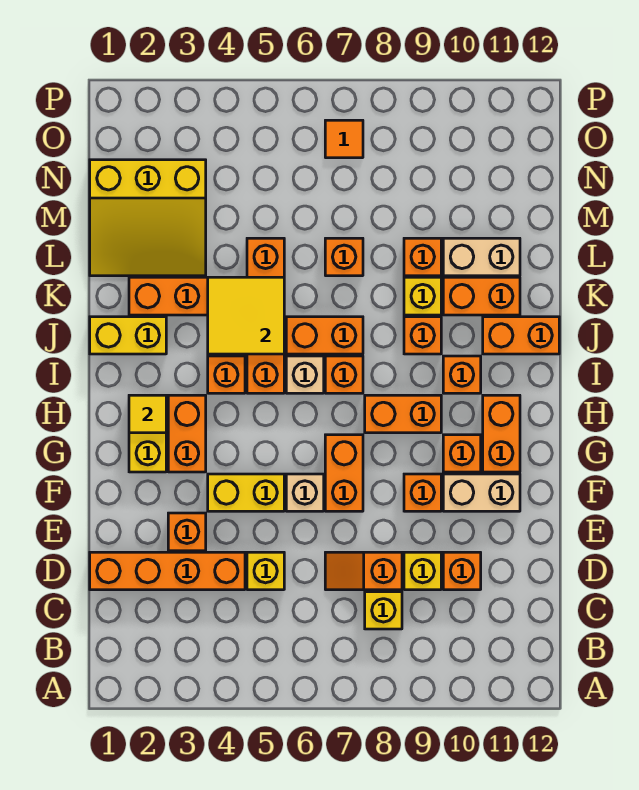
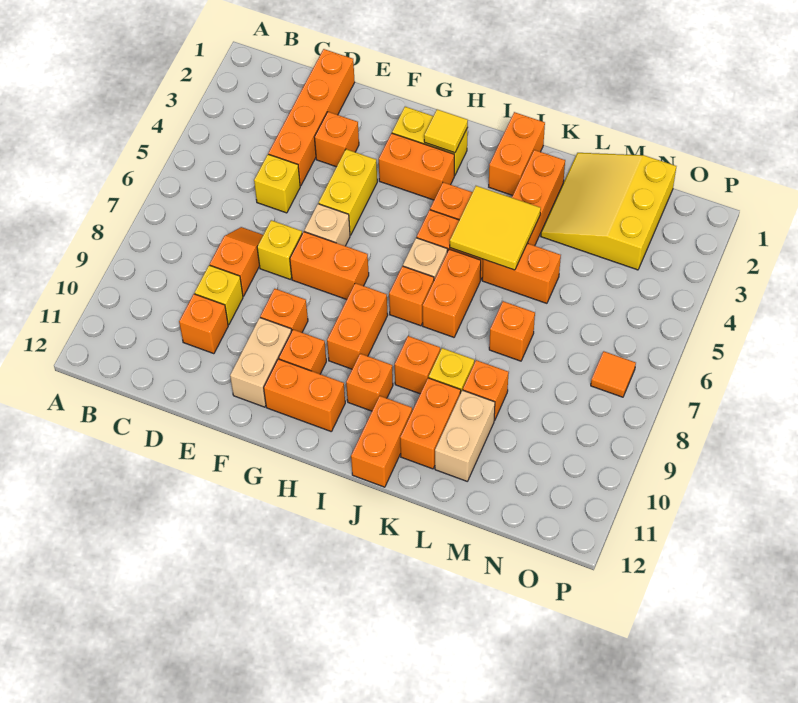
yellow brick C8 level 1 -> yellow brick E7 level 1
yellow brick J1:J2 level 1 -> orange brick J1:J2 level 1

